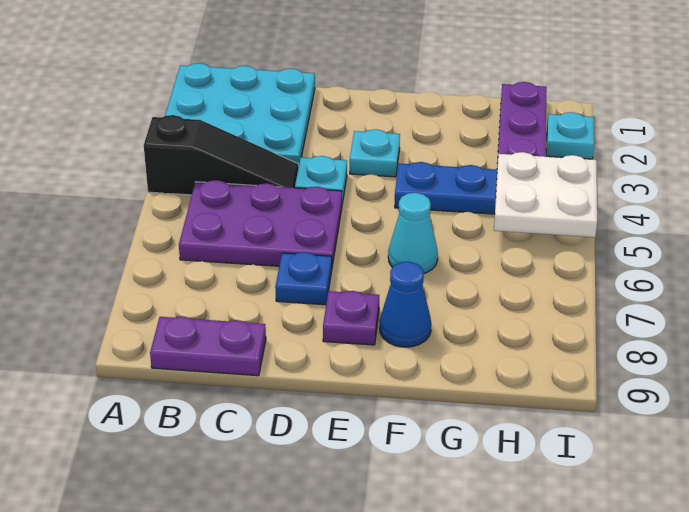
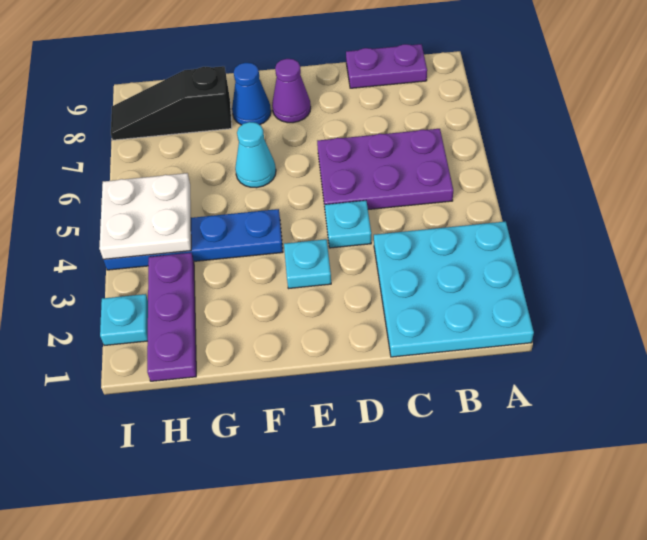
black slope A4:C4 level 1 top A -> black slope G8:I8 level 1 top G
blue plate D7 level 1 -> none
purple plate E8 level 1 -> purple cone E8 level 1

